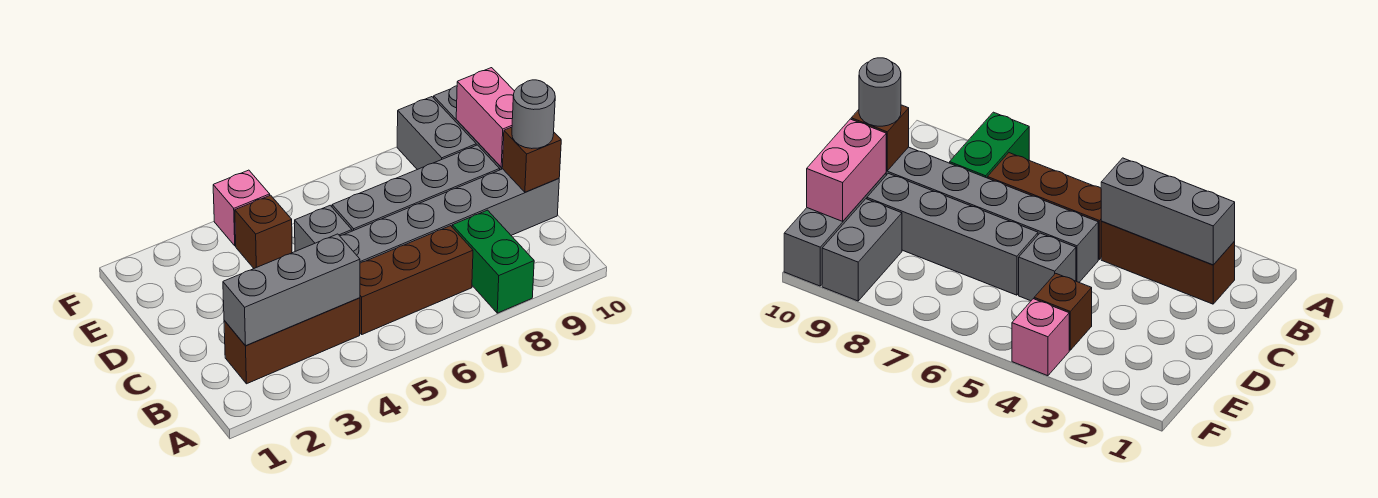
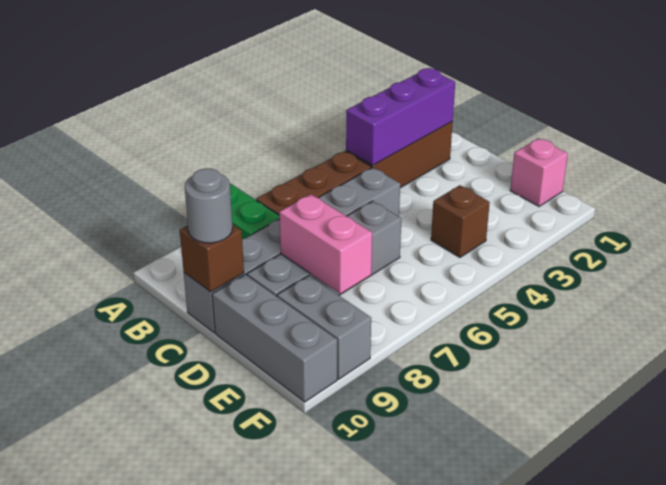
grey brick B2:B4 level 2 -> purple brick B2:B4 level 2
grey brick D5 level 1 -> none
pink brick D10:E10 level 2 -> pink brick D8:E8 level 2
pink brick F4 level 1 -> pink brick E1 level 1

